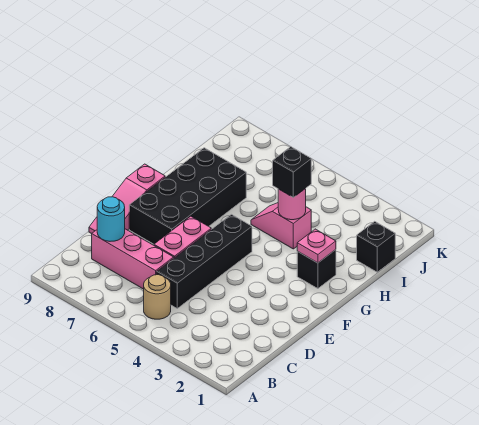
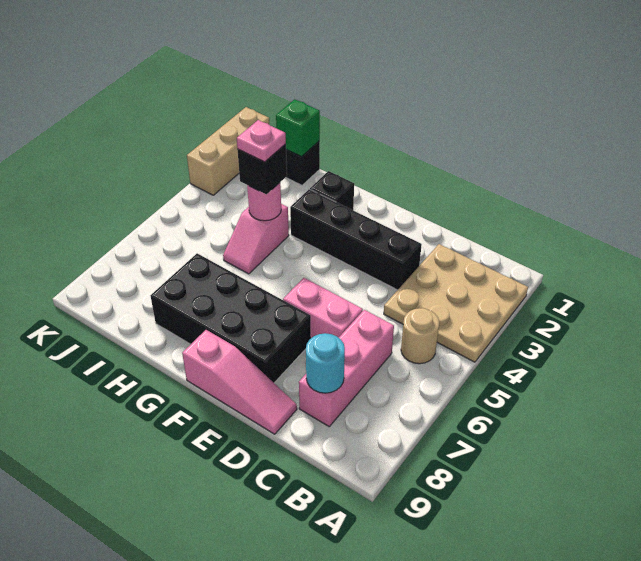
none -> tan plate A2:C4 level 1
black brick C5:F5 level 1 -> black brick D3:G3 level 1
pink plate G2 level 2 -> pink plate H4 level 4
none -> green brick I1 level 2
none -> tan brick K1:K3 level 1

